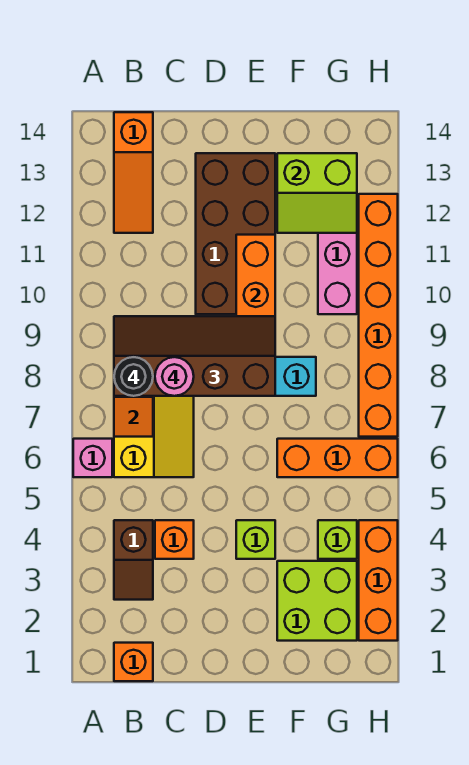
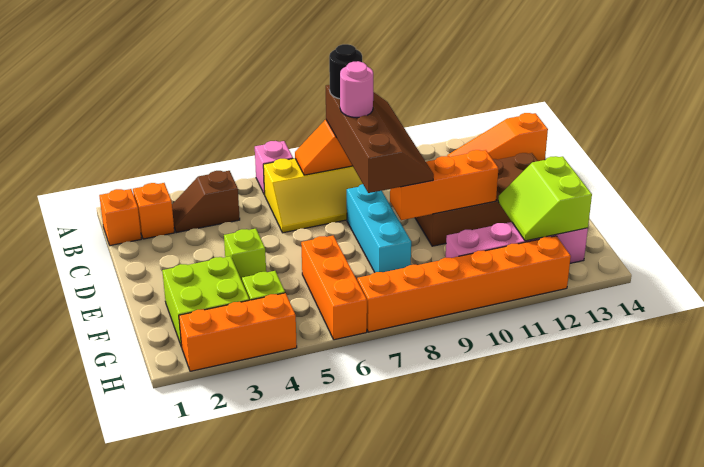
orange brick C4 level 1 -> orange brick B2 level 1

